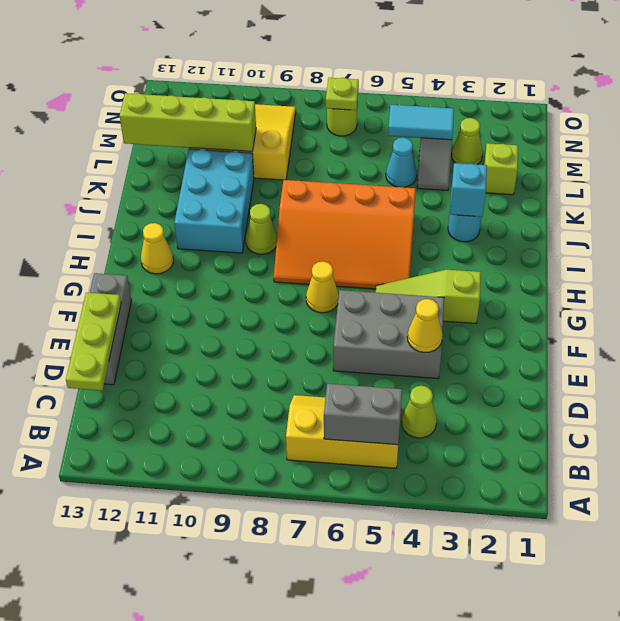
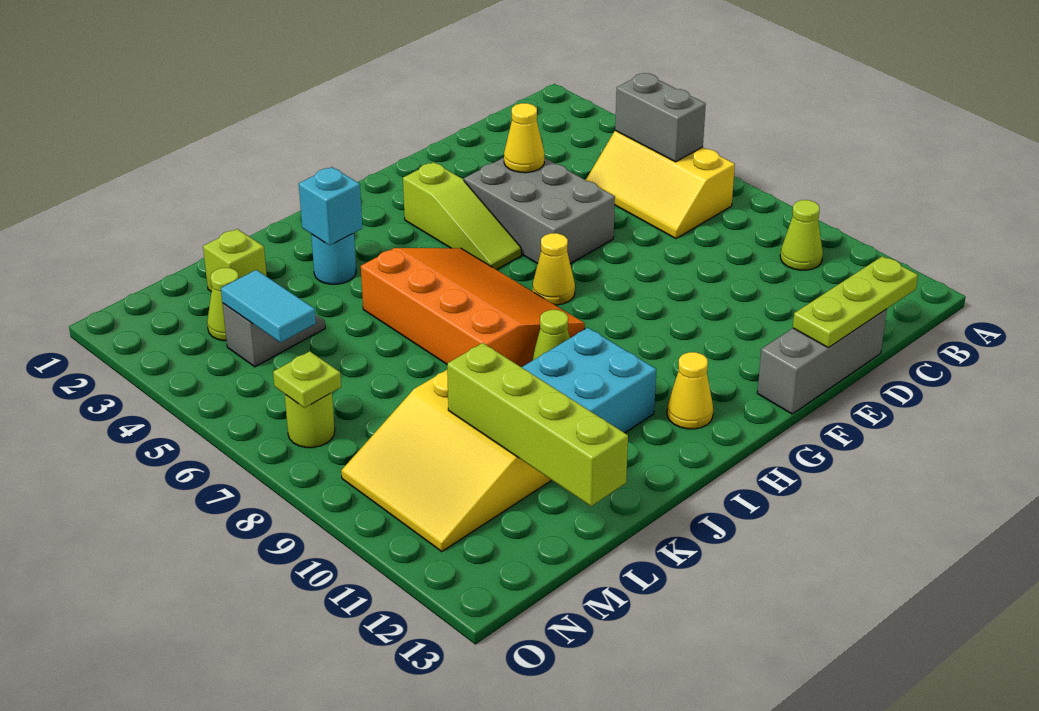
lime cone C4 level 1 -> lime cone B10 level 1
cyan cone L5 level 1 -> none

